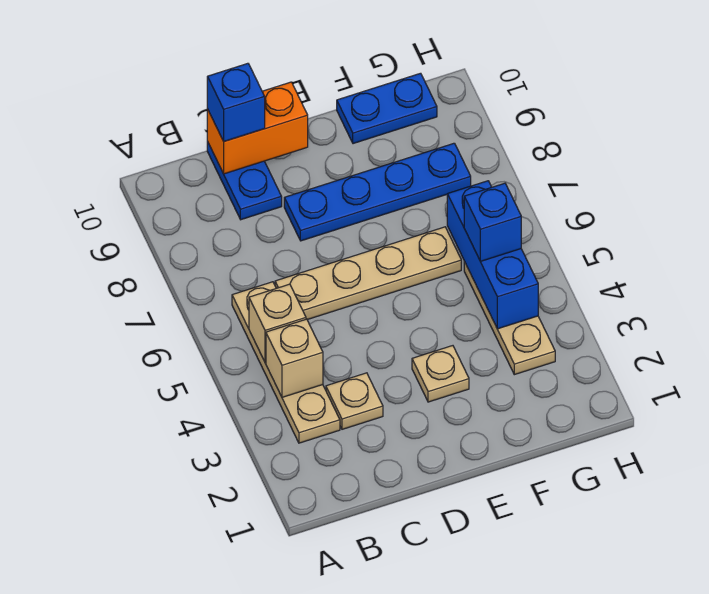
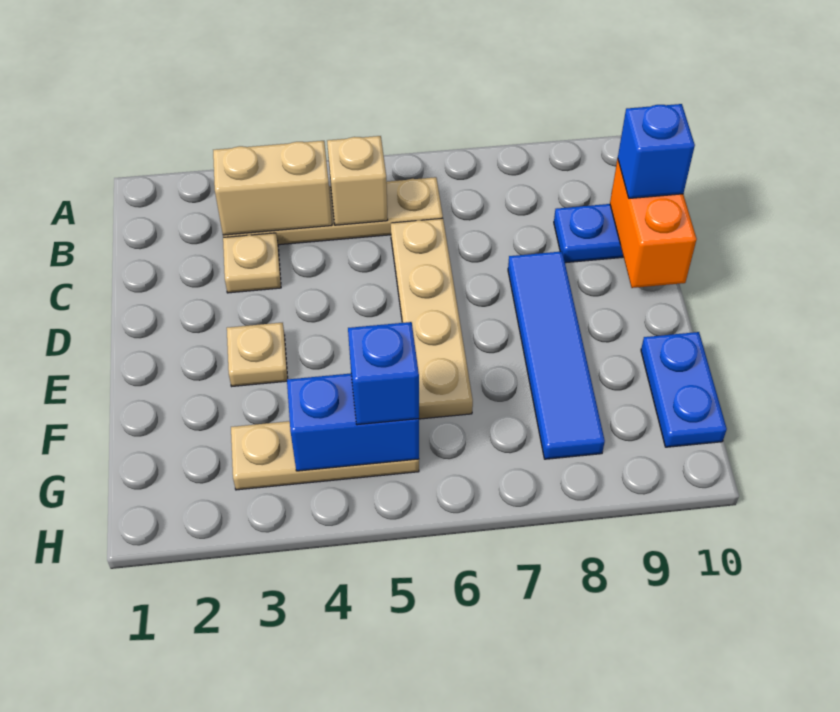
tan brick B4 level 2 -> tan brick B3:B4 level 2
blue plate D8:G8 level 1 -> blue tile D8:G8 level 1
blue brick G4:G6 level 2 -> blue brick G4:G5 level 2

